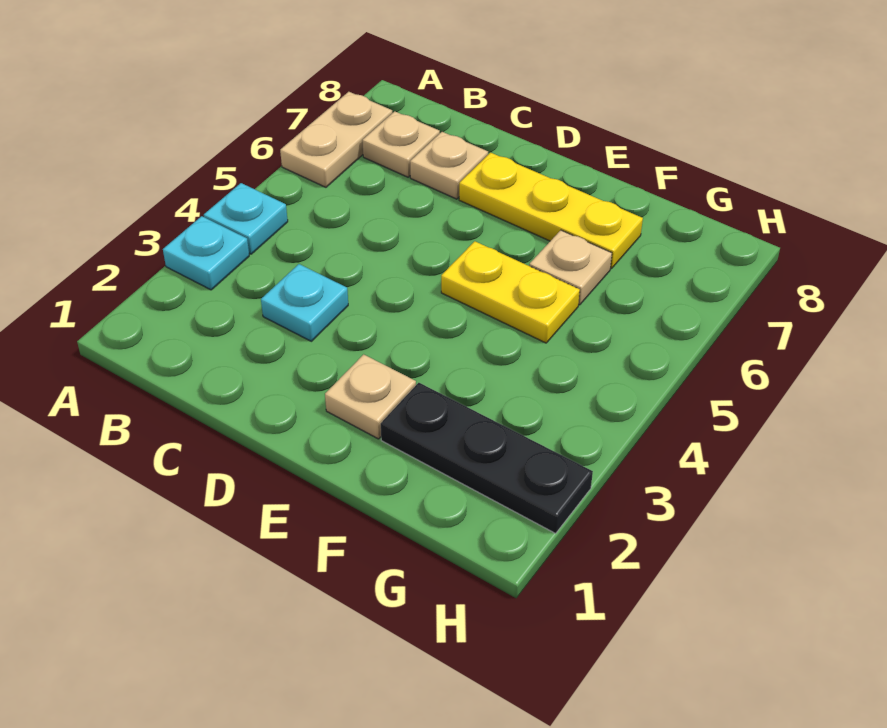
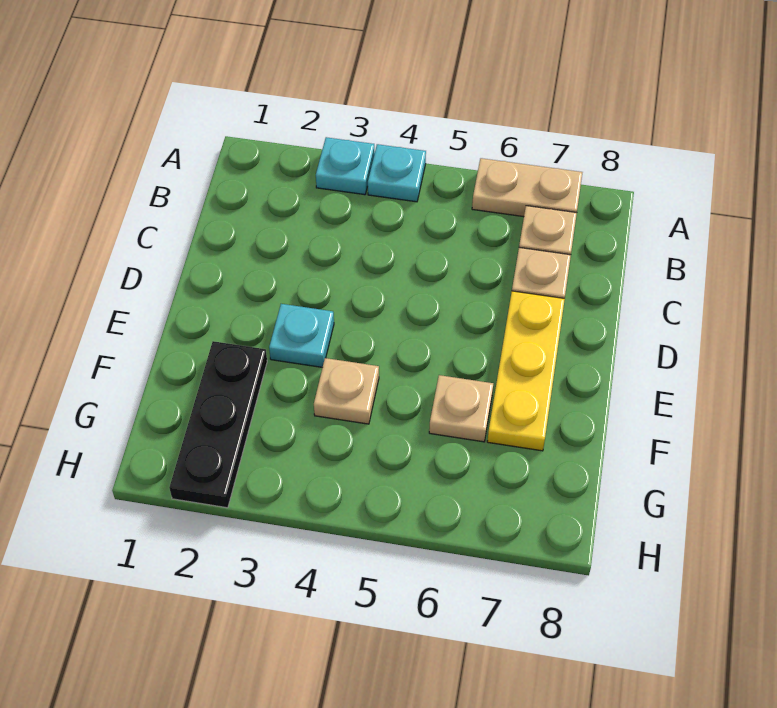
cyan plate C3 level 1 -> cyan plate E3 level 1
tan plate E2 level 1 -> tan plate F4 level 1
yellow plate E5:F5 level 1 -> none

